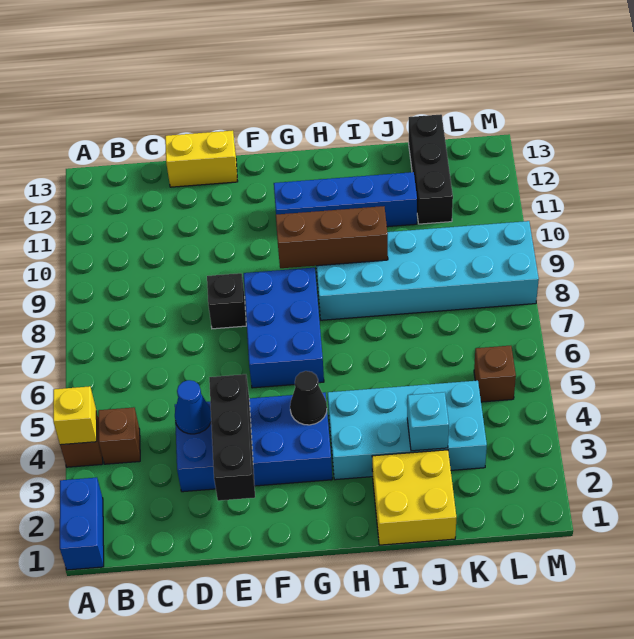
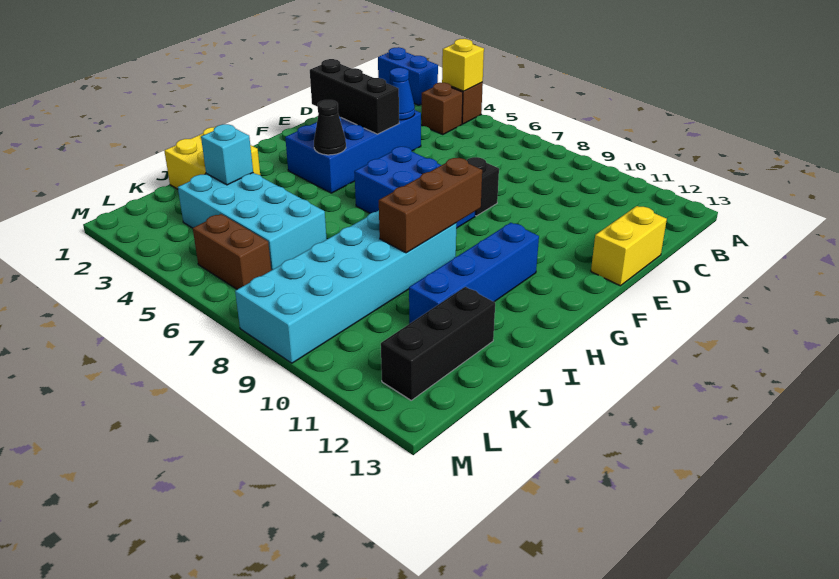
cyan brick H3:K4 level 1 -> cyan brick J3:K6 level 1
black brick K11:K13 level 1 -> black brick J12:L12 level 1
brown brick L5 level 1 -> brown brick L5:L6 level 1

